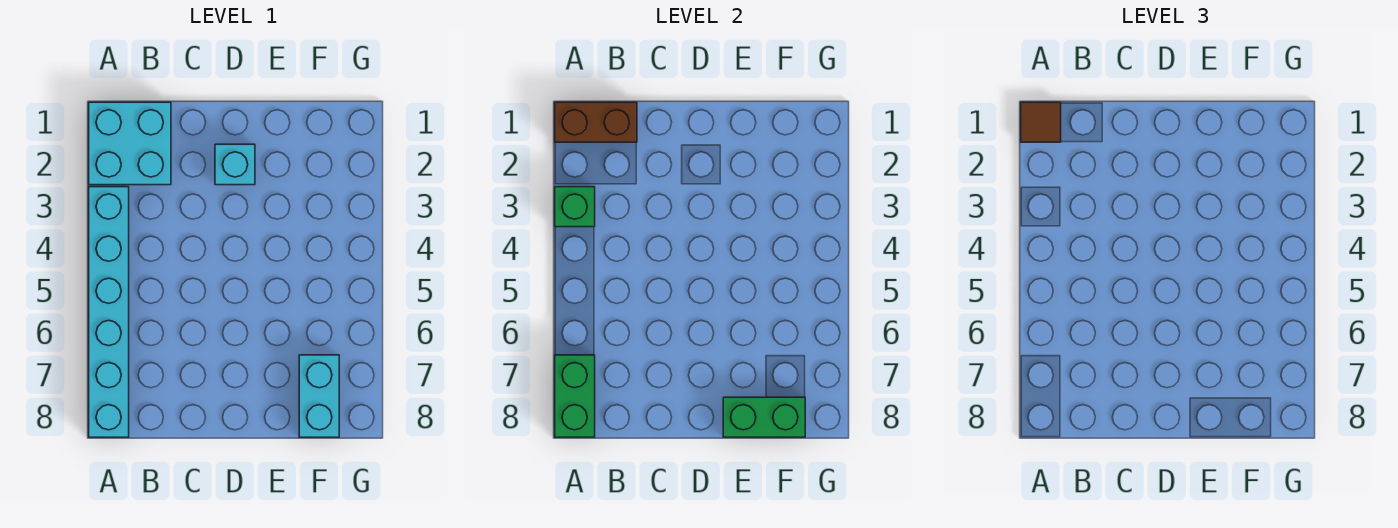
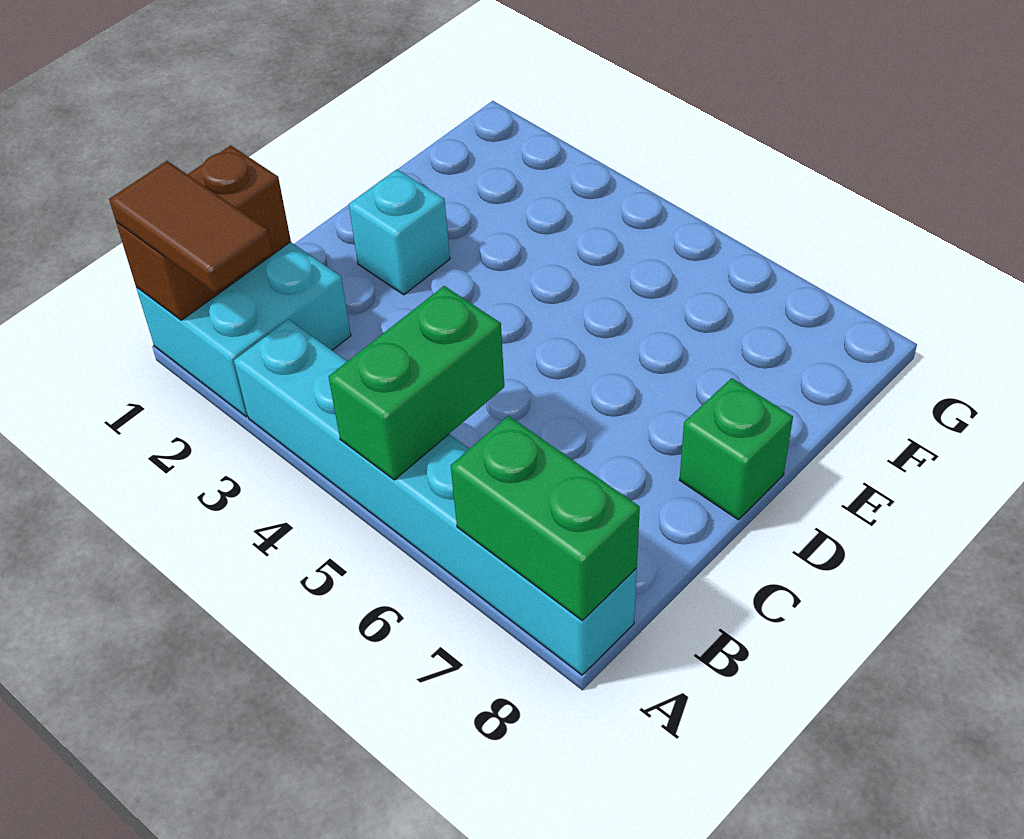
brown tile A1 level 3 -> brown tile A1:A2 level 3
green brick A3 level 2 -> green brick D8 level 1
green brick E8:F8 level 2 -> green brick A5:B5 level 2
cyan brick F7:F8 level 1 -> none

